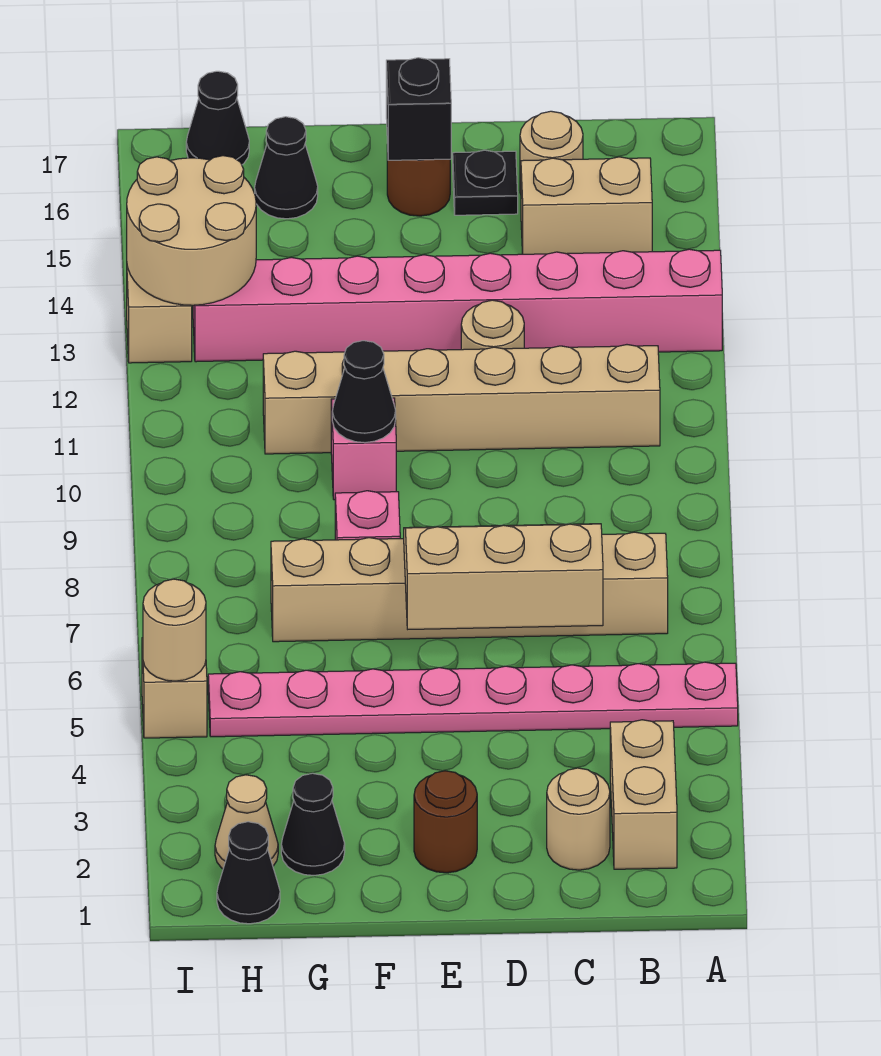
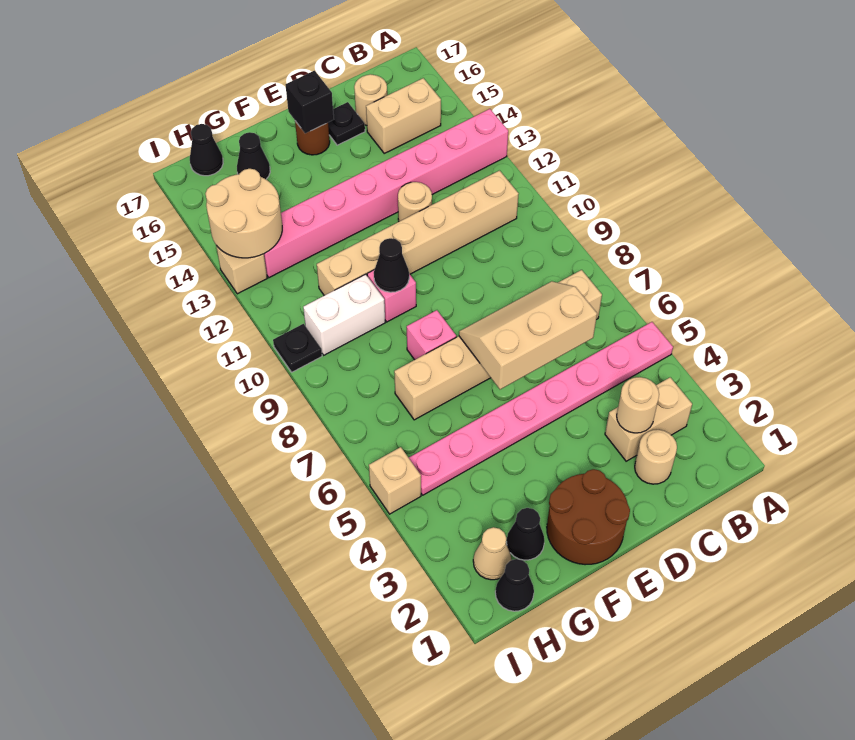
tan brick B2:B3 level 1 -> tan brick B3:C3 level 1
brown round brick E2 level 1 -> brown round brick E1:F2 level 1
none -> white brick G10:H10 level 1
tan round brick I5 level 2 -> tan round brick C3 level 2
none -> black plate I10 level 1

